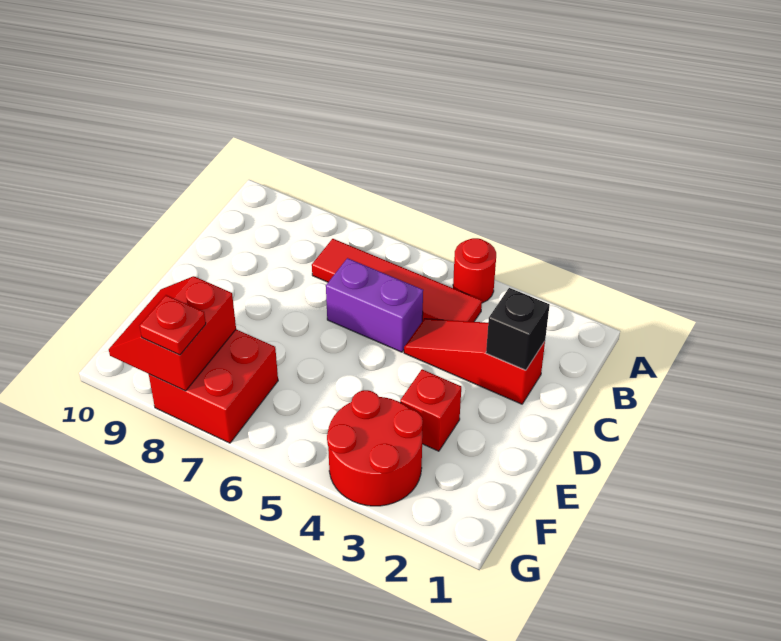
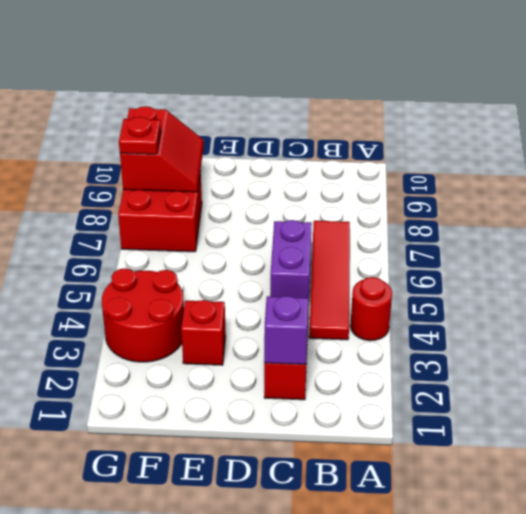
black brick C2 level 2 -> purple brick C2 level 2
red slope F8:G9 level 2 top 8 -> red slope F8:G9 level 2 top G

